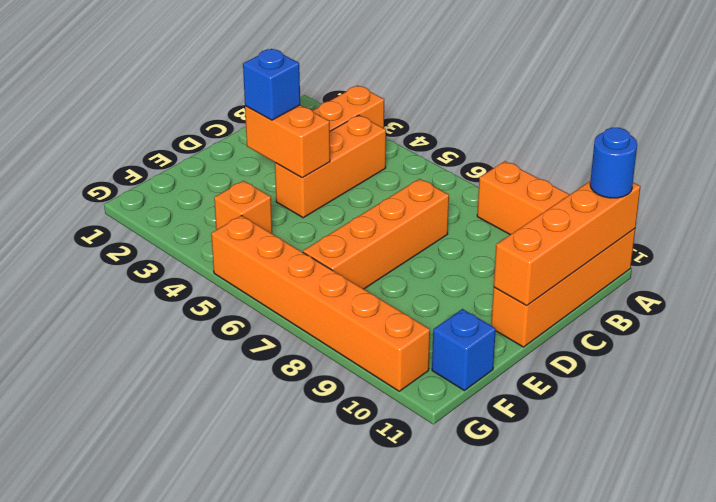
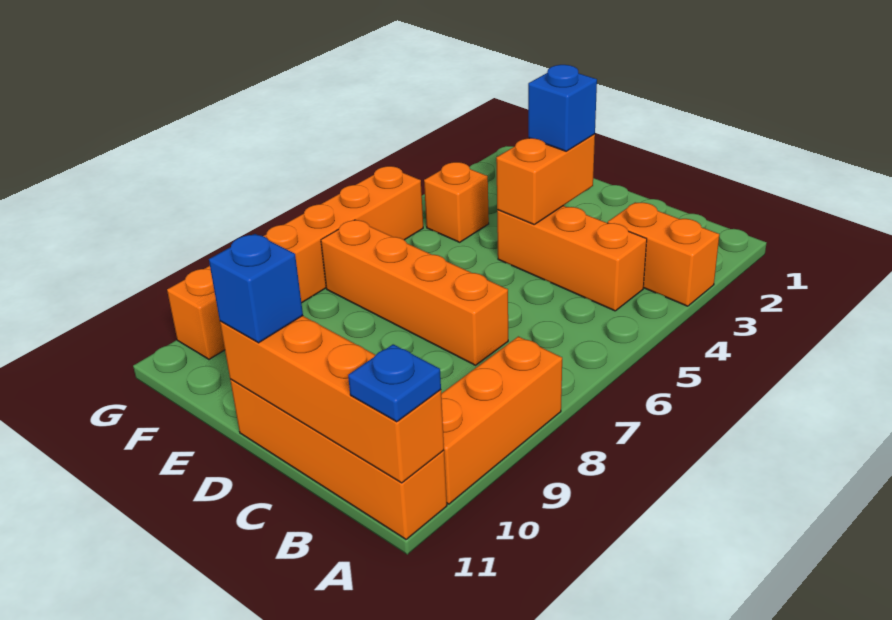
blue round brick A11 level 3 -> blue plate A11 level 3
blue brick F11 level 1 -> blue brick D11 level 3

